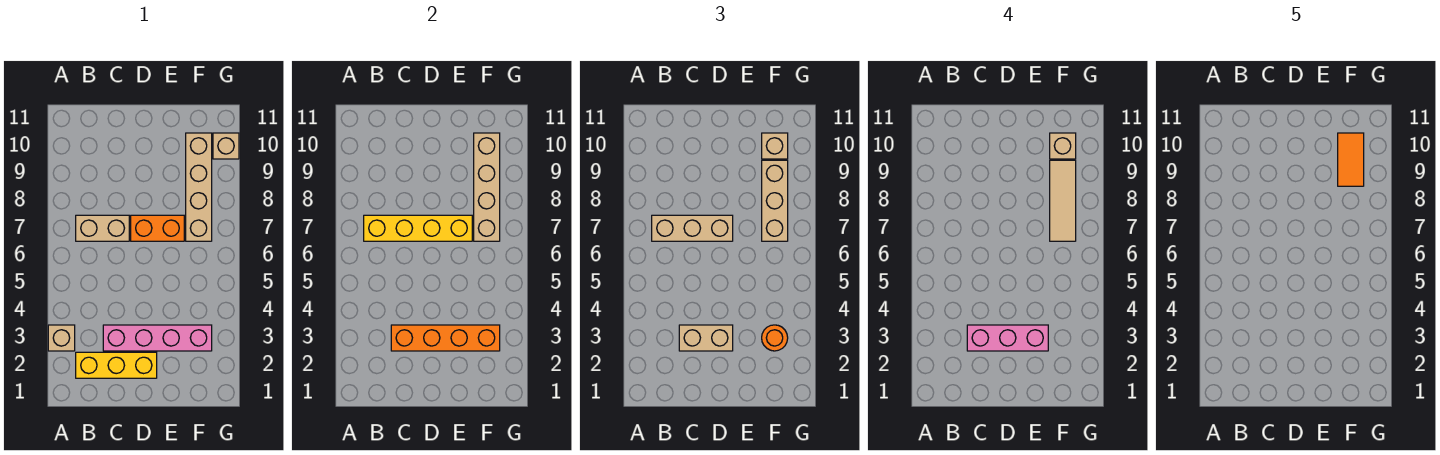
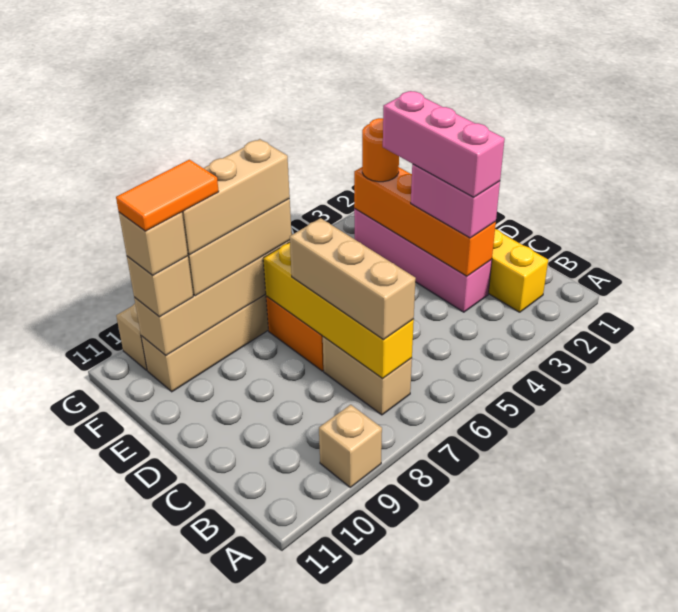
tan brick A3 level 1 -> tan brick A9 level 1
tan brick C3:D3 level 3 -> pink brick C3:D3 level 3
tan tile F7:F9 level 4 -> tan brick F7:F9 level 4

